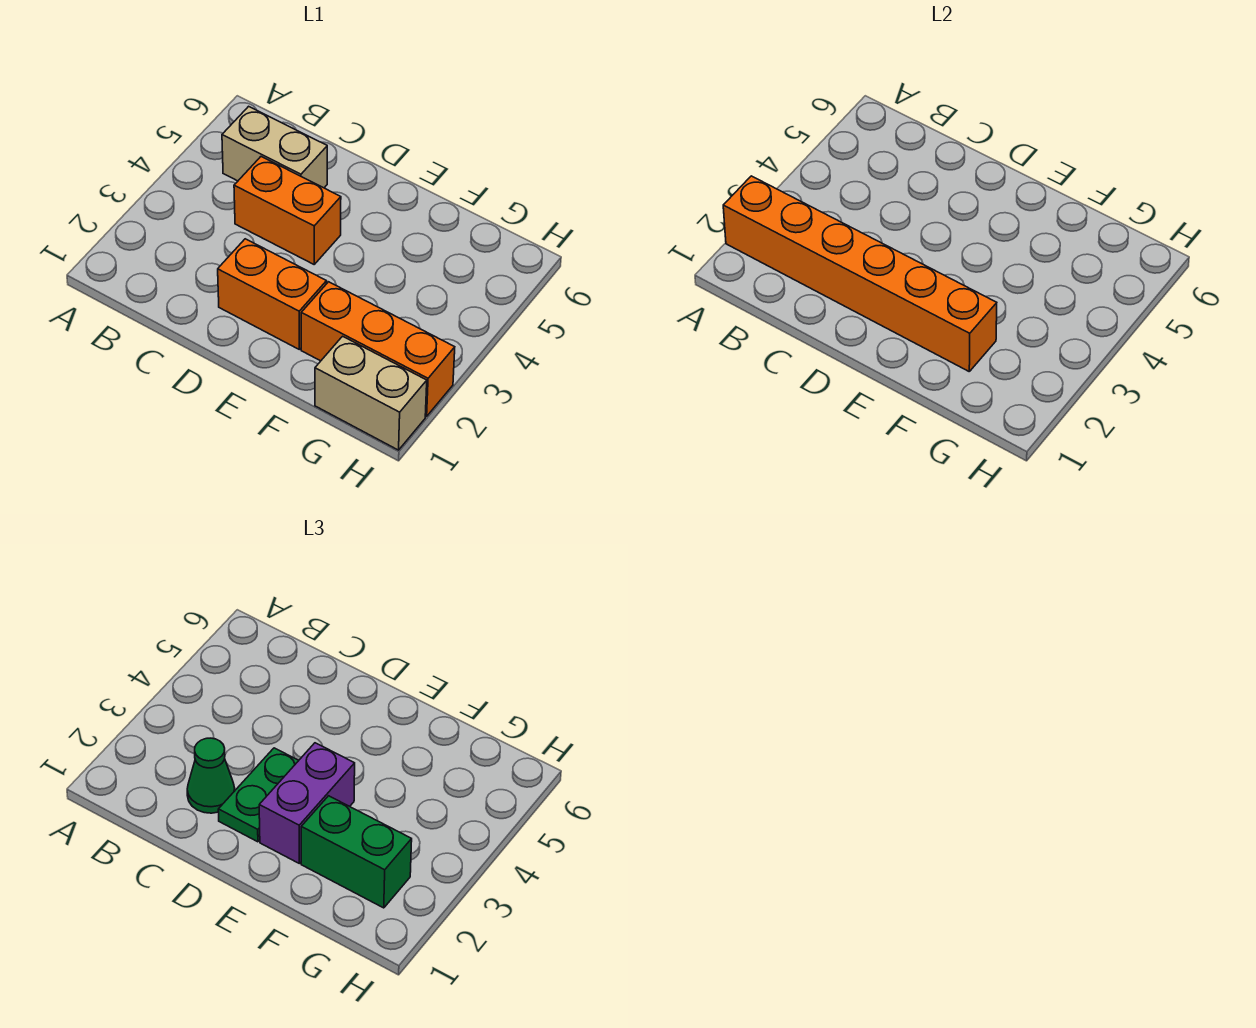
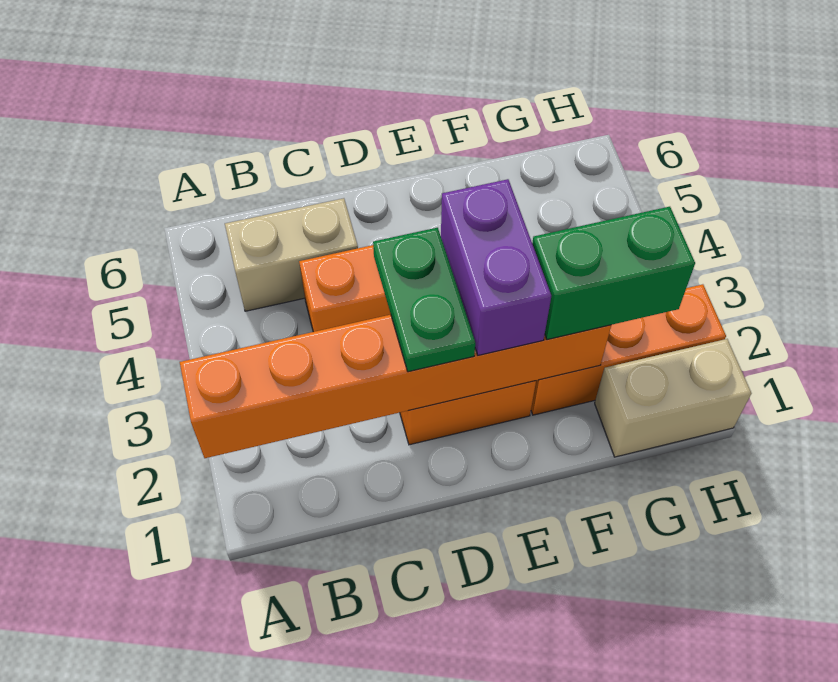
green cone C2 level 3 -> none

